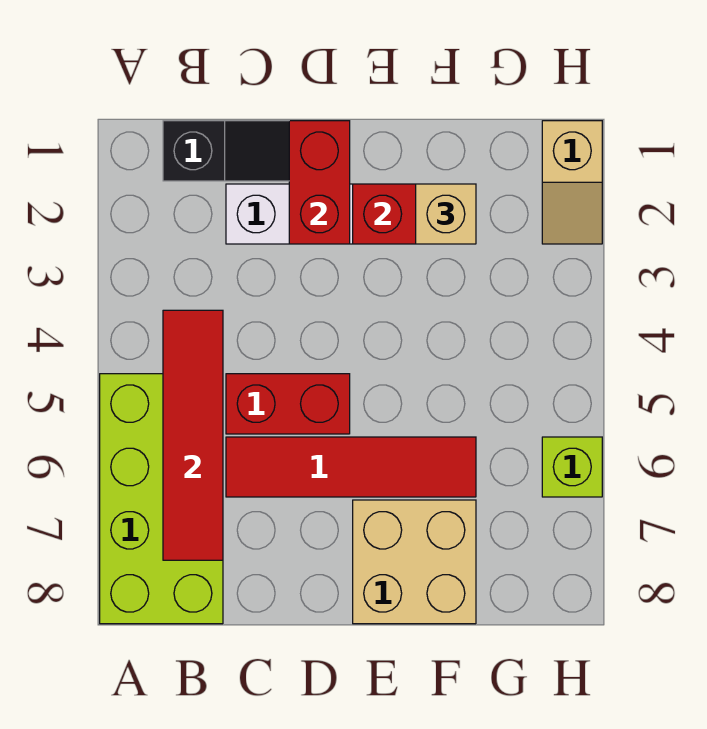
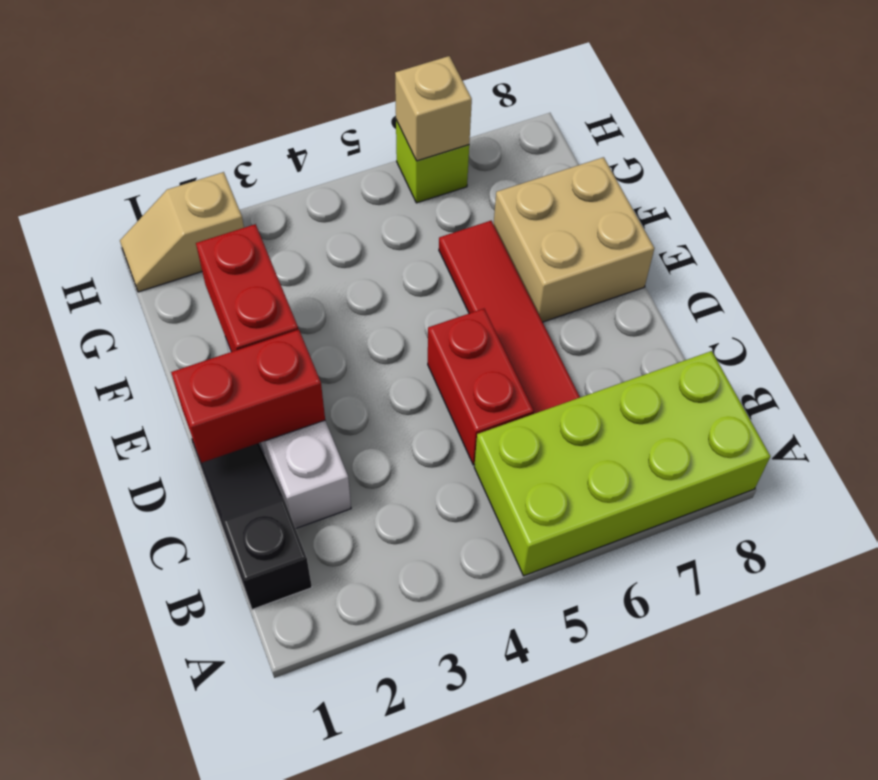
red tile B4:B7 level 2 -> none
tan brick F2 level 3 -> tan brick H6 level 2
tan slope H1:H2 level 1 top 1 -> tan slope H1:H2 level 1 top 2

